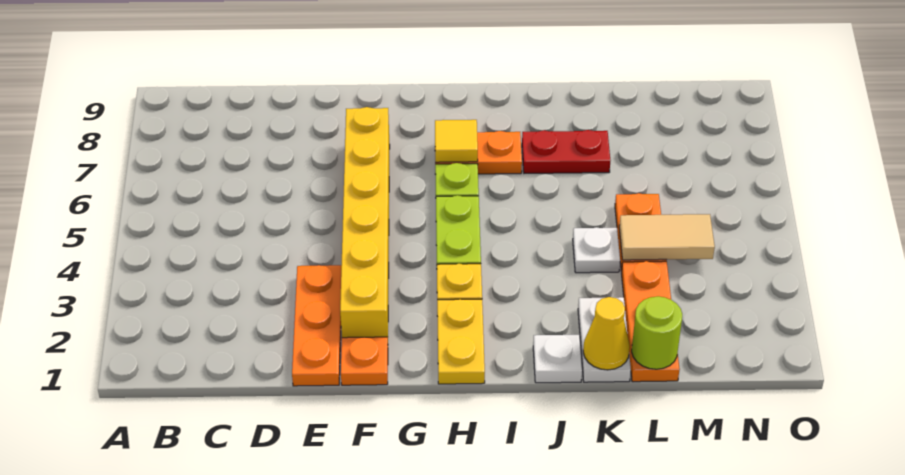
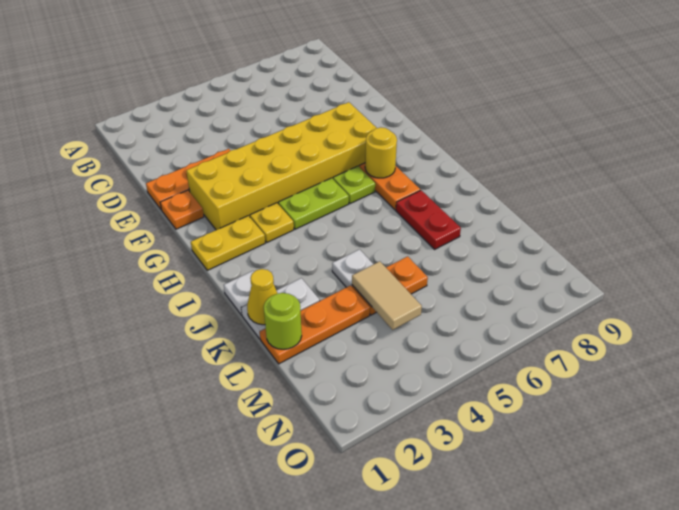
yellow brick F2:F7 level 1 -> yellow brick F2:G7 level 1
yellow tile H7 level 2 -> yellow round brick H7 level 2

